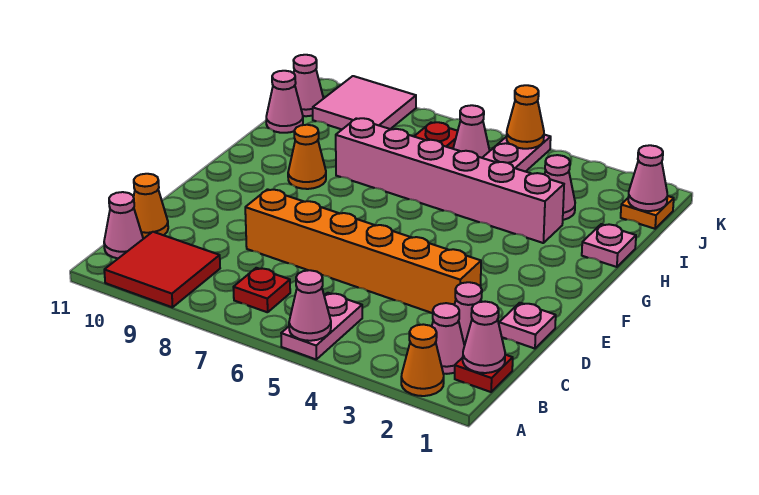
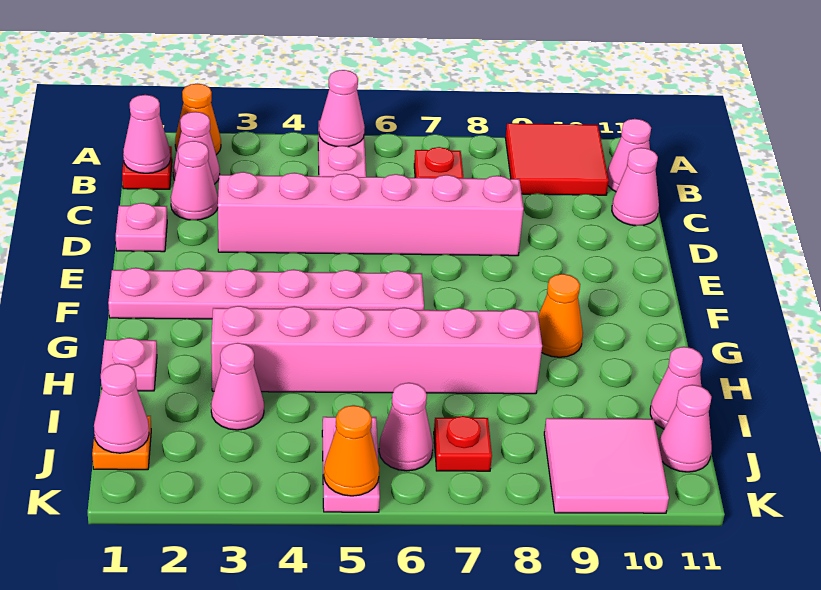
orange cone C11 level 1 -> pink cone C11 level 1
orange brick D3:D8 level 1 -> pink brick D3:D8 level 1
none -> pink plate F1:F6 level 1

